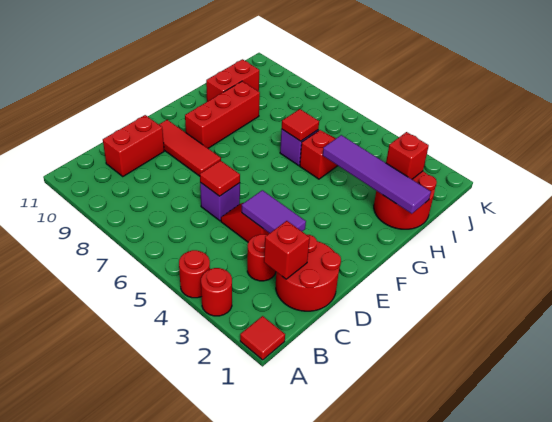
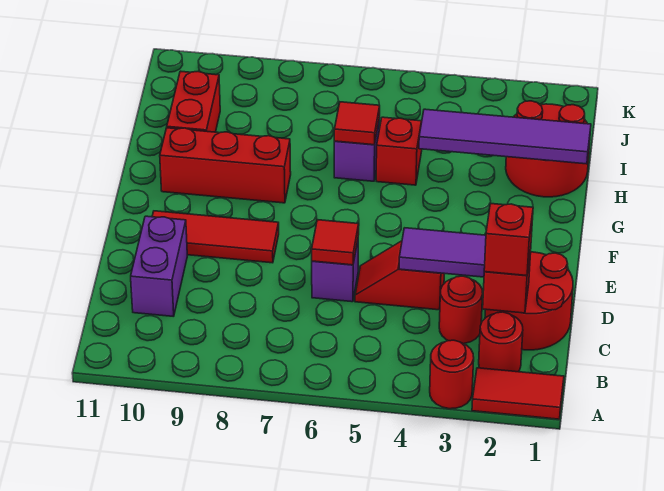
red tile A1 level 1 -> red tile A1:A2 level 1
red round brick A4 level 1 -> red round brick B2 level 1
red brick C10:D10 level 1 -> purple brick C10:D10 level 1
red brick F9:H9 level 1 -> red brick G8:G10 level 1
red brick I2 level 2 -> red brick C2 level 3

